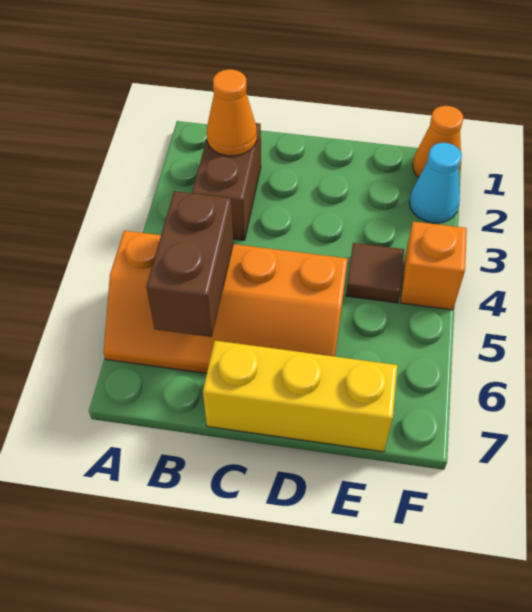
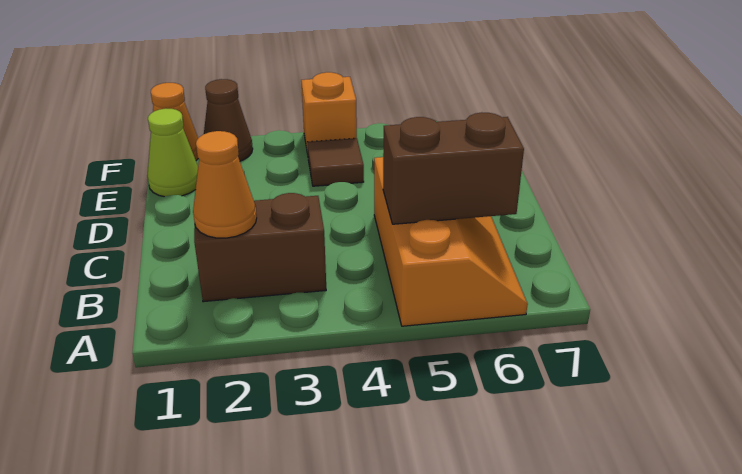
orange slope A5:D6 level 1 top 5 -> orange slope A5:C6 level 1 top 5
yellow brick C7:E7 level 1 -> none
none -> lime cone E1 level 1
cyan cone F2 level 1 -> brown cone F2 level 1

